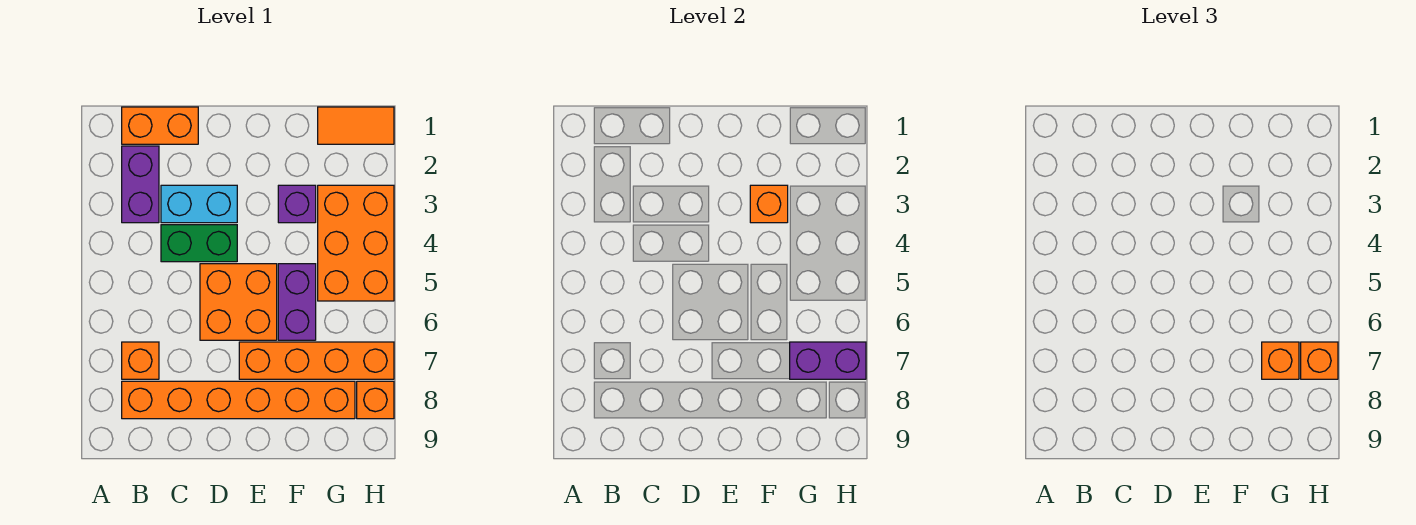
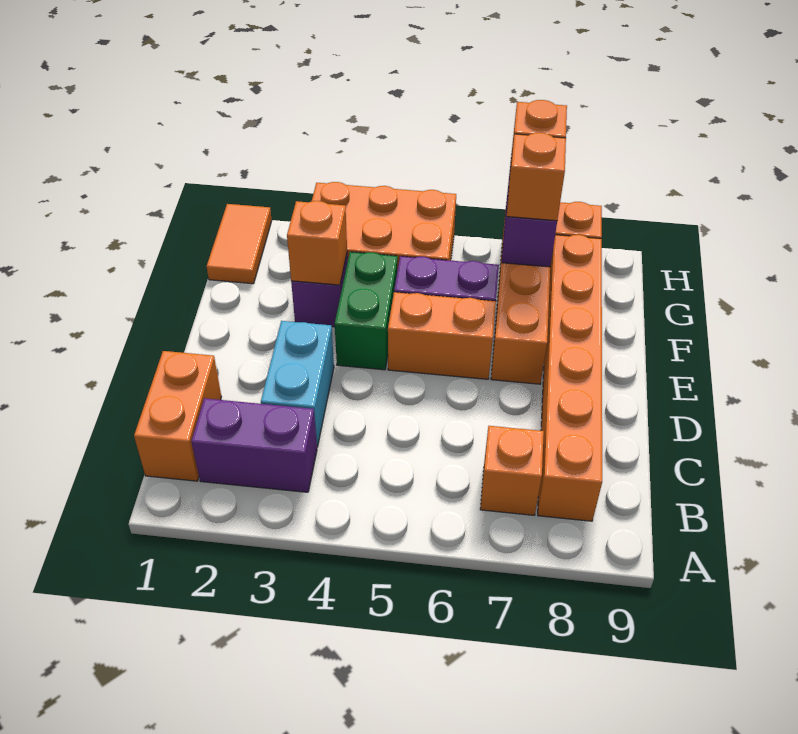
green brick C4:D4 level 1 -> green brick E4:F4 level 1
orange brick D5:E6 level 1 -> orange brick E5:E6 level 1

